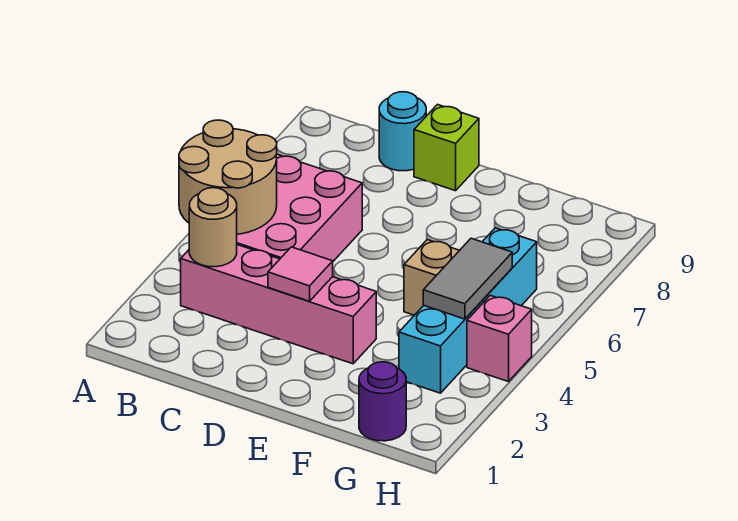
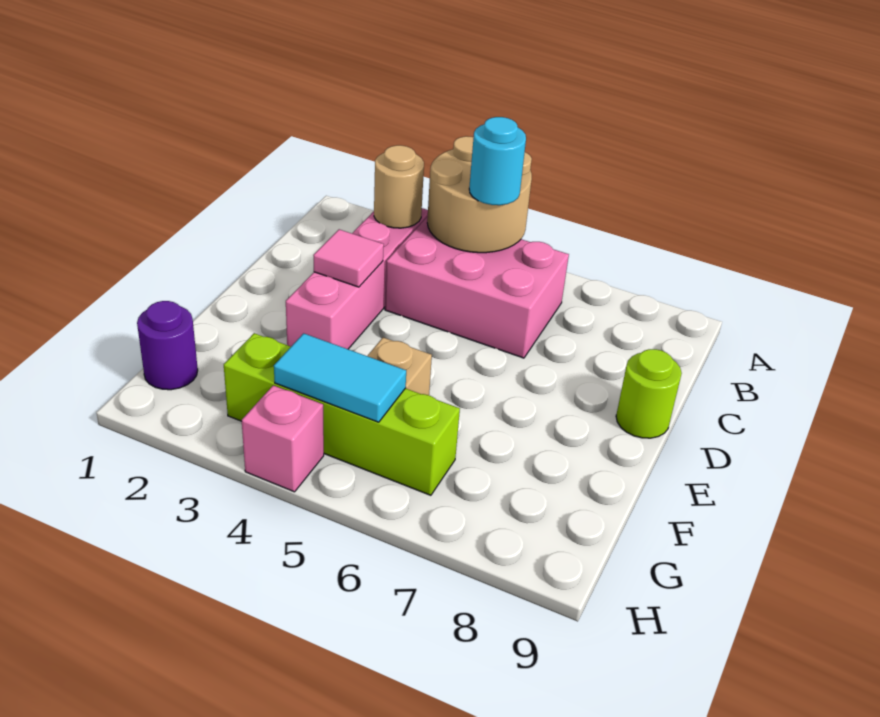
cyan round brick C9 level 1 -> cyan round brick B5 level 3
lime brick D9 level 1 -> lime round brick D9 level 1
cyan brick G3:G6 level 1 -> lime brick G3:G6 level 1
grey tile G4:G5 level 2 -> cyan tile G4:G5 level 2

